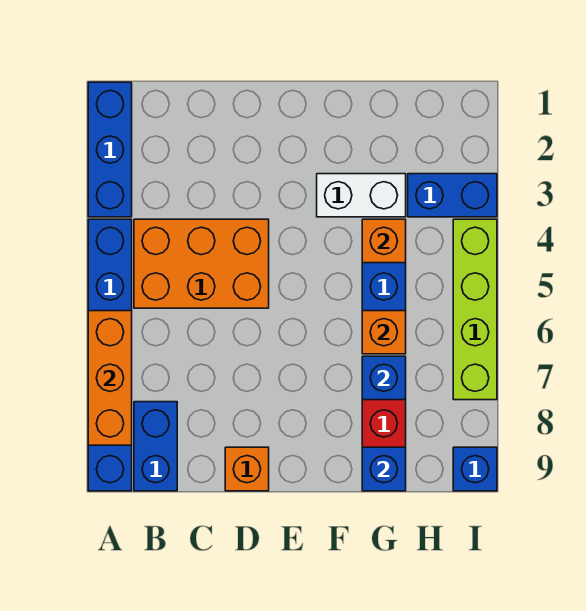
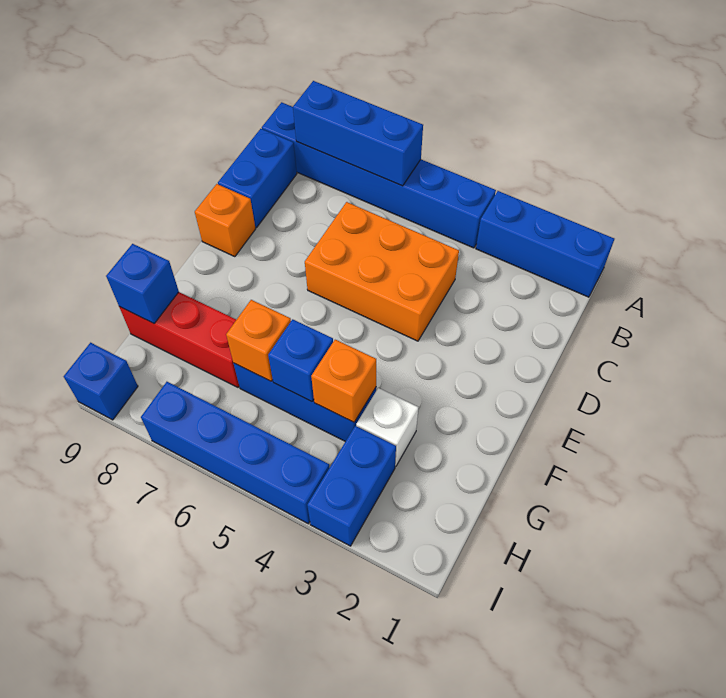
orange brick A6:A8 level 2 -> blue brick A6:A8 level 2
orange brick B4:D5 level 1 -> orange brick C4:D6 level 1
blue brick B8:B9 level 1 -> blue brick B9:C9 level 1
white brick F3:G3 level 1 -> white brick G3 level 1
blue brick G7 level 2 -> blue brick G5 level 2
lime brick I4:I7 level 1 -> blue brick I4:I7 level 1

